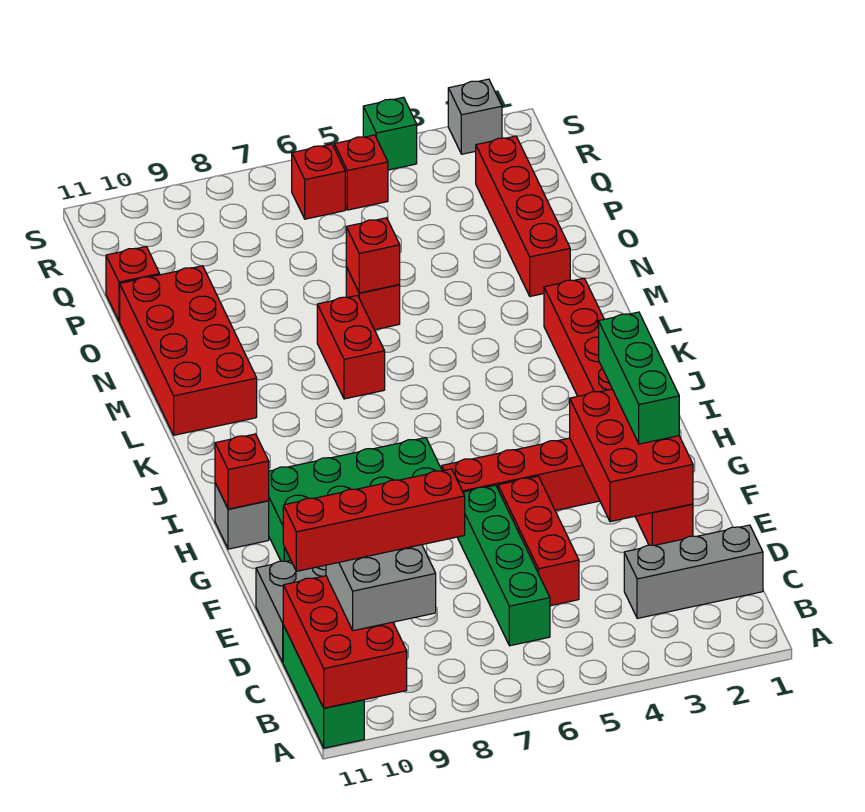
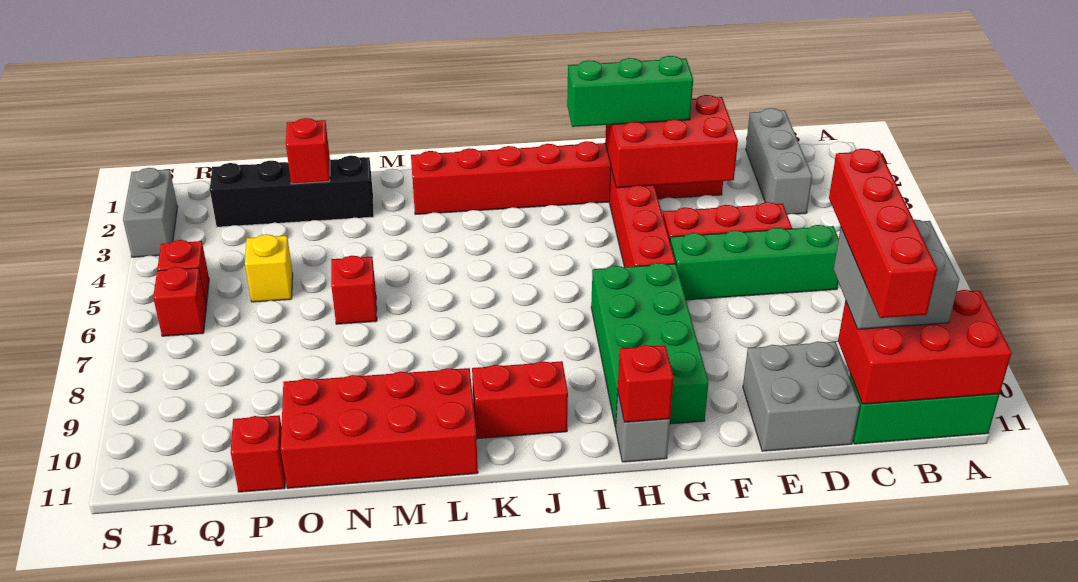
red brick L7:M7 level 1 -> red brick J10:K10 level 1
red brick N2:Q2 level 1 -> black brick N2:Q2 level 1
red brick N6 level 2 -> red brick O2 level 2
none -> yellow brick P5 level 1
grey brick S2 level 1 -> grey brick S2:S3 level 1
green brick S4 level 1 -> none

